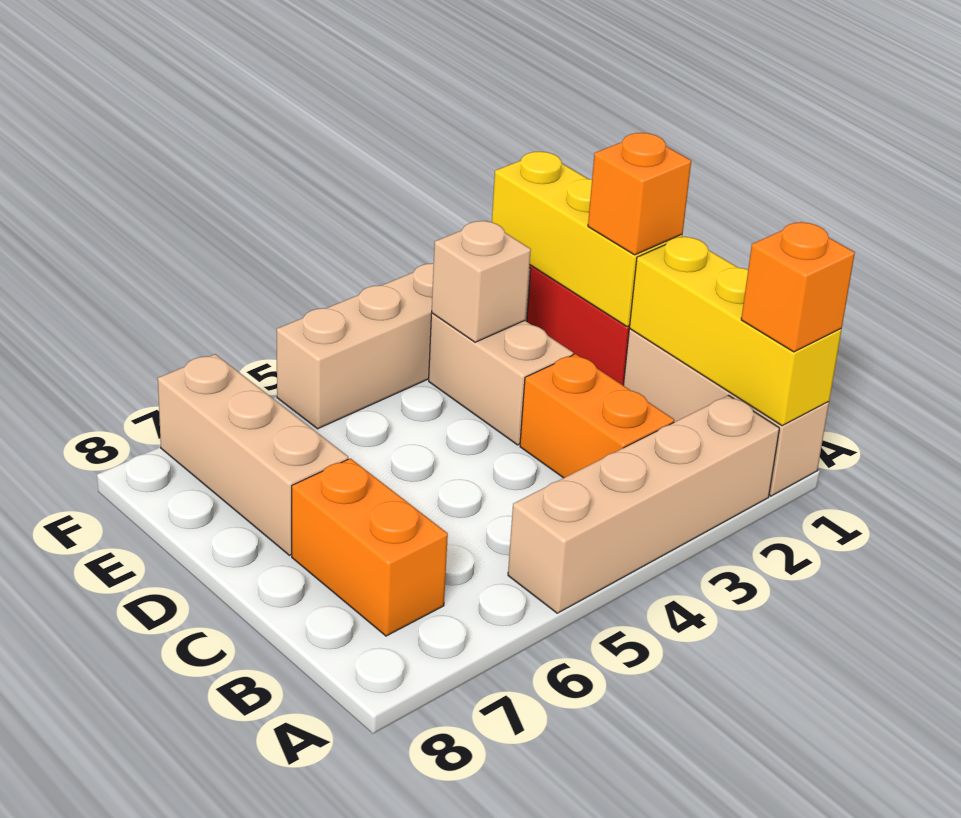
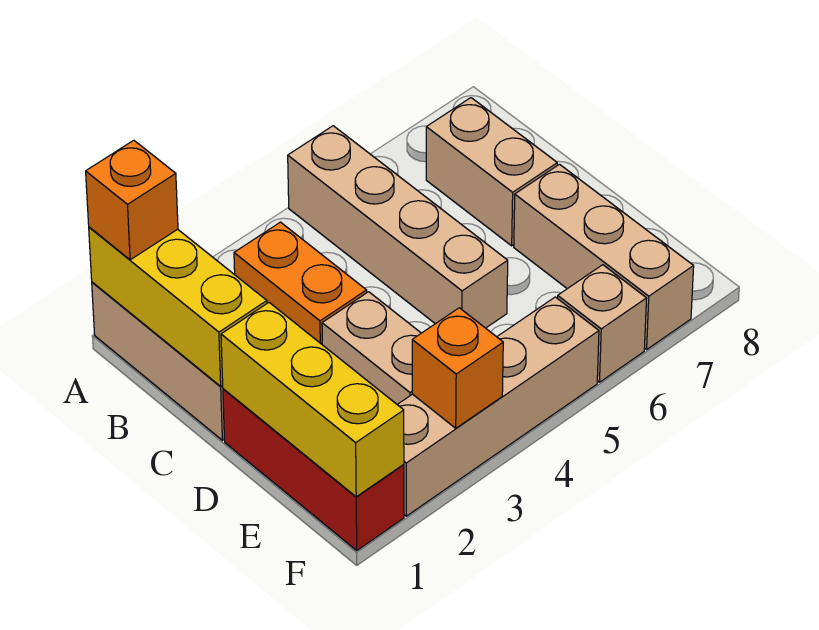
tan brick A2:A5 level 1 -> tan brick A5:D5 level 1
orange brick B7:C7 level 1 -> tan brick B7:C7 level 1
orange brick D1 level 3 -> orange brick F3 level 2
tan brick E3 level 2 -> tan brick F6 level 1

